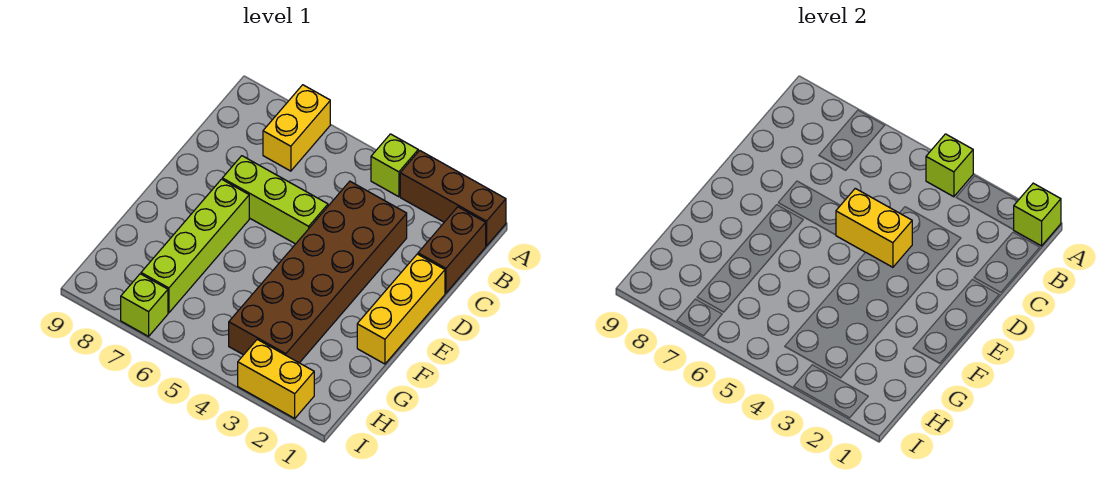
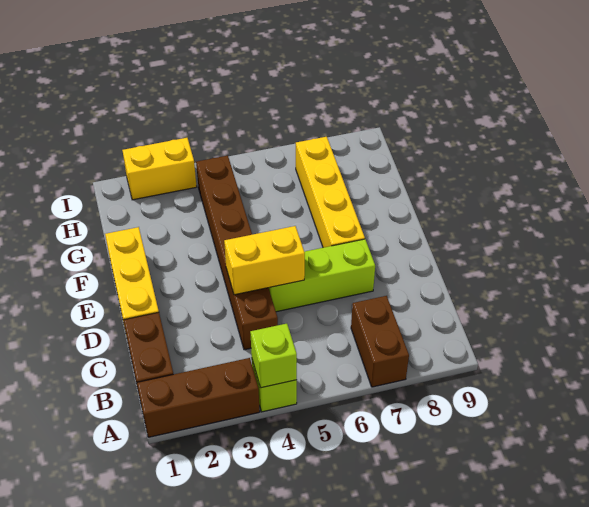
lime brick A1 level 2 -> none
yellow brick A7:B7 level 1 -> brown brick A7:B7 level 1
brown brick C3:H4 level 1 -> brown brick C4:H4 level 1
lime brick E7:H7 level 1 -> yellow brick E7:H7 level 1
lime brick I7 level 1 -> none

